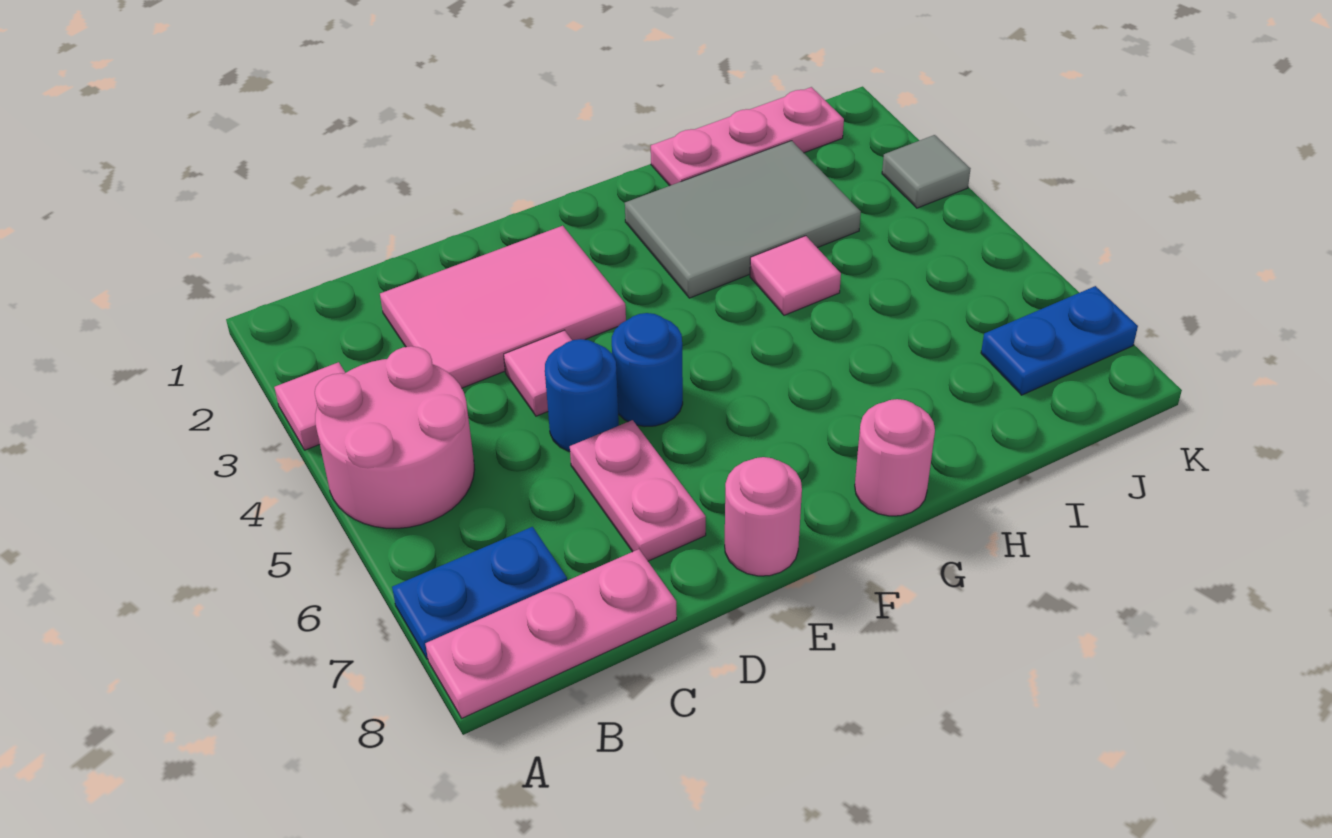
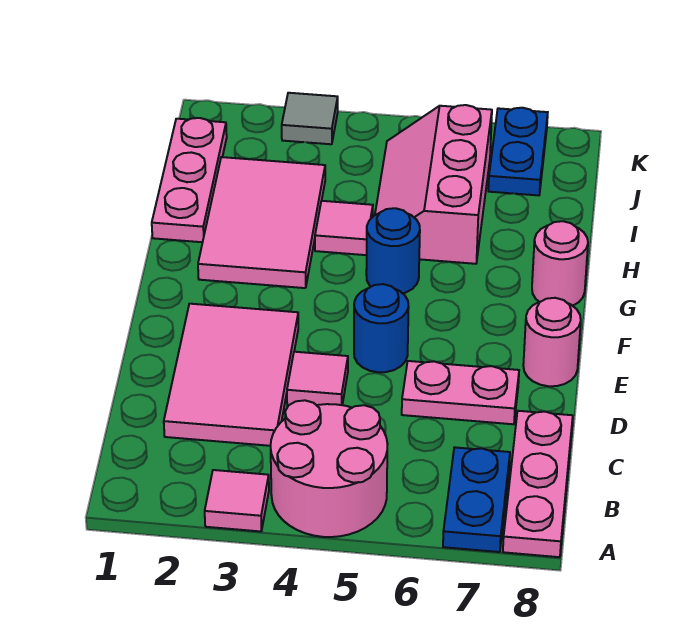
blue round brick D5 level 1 -> blue round brick G5 level 1
grey tile G2:I3 level 1 -> pink tile G2:I3 level 1
none -> pink slope H5:J6 level 1 top 6

